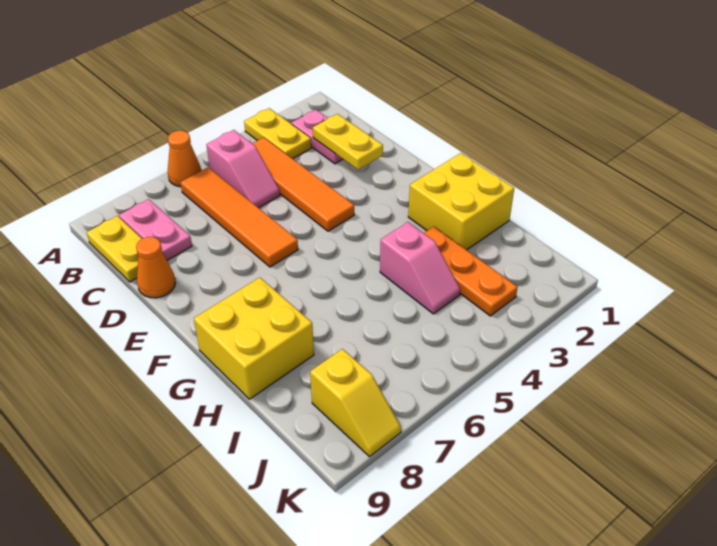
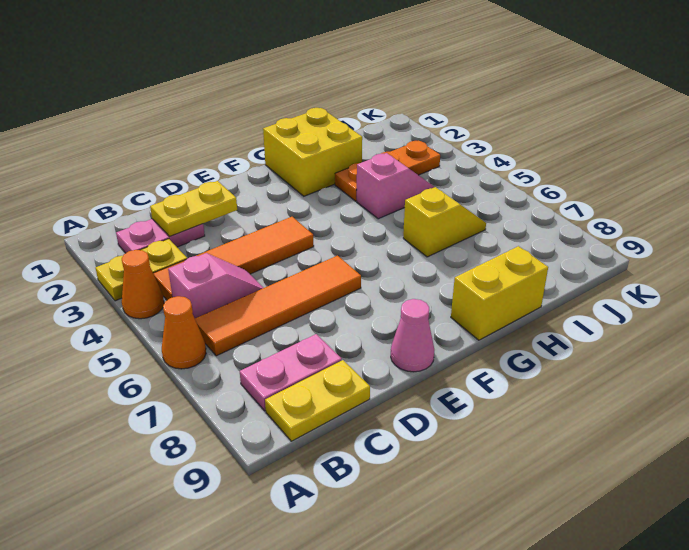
orange cone D9 level 1 -> orange cone A4 level 1
none -> pink cone E9 level 1
yellow brick G8:H9 level 1 -> yellow brick G9:H9 level 1
yellow slope J8:K8 level 1 top J -> yellow slope H6:I6 level 1 top H

